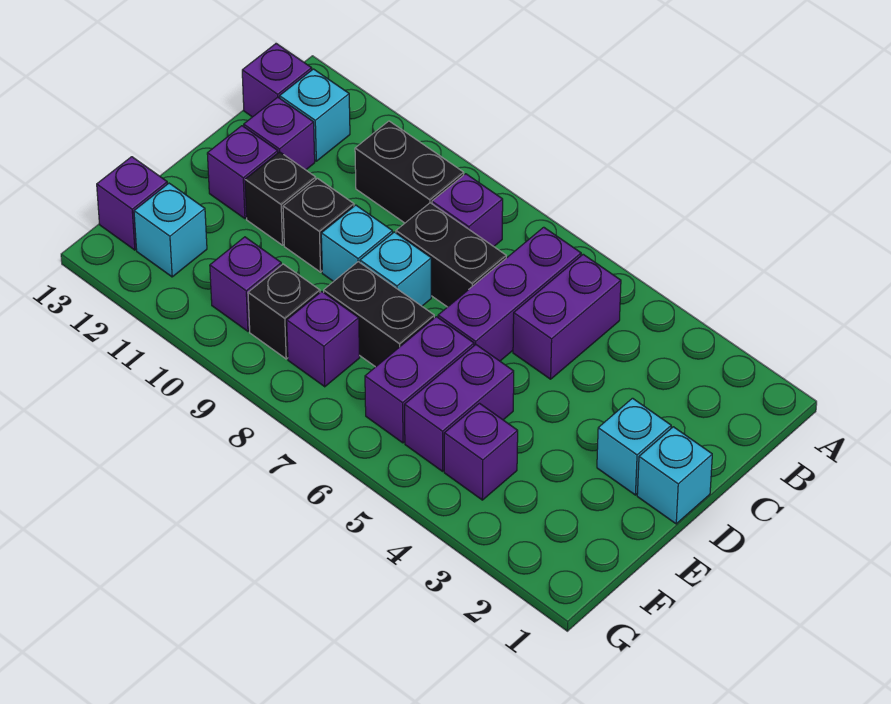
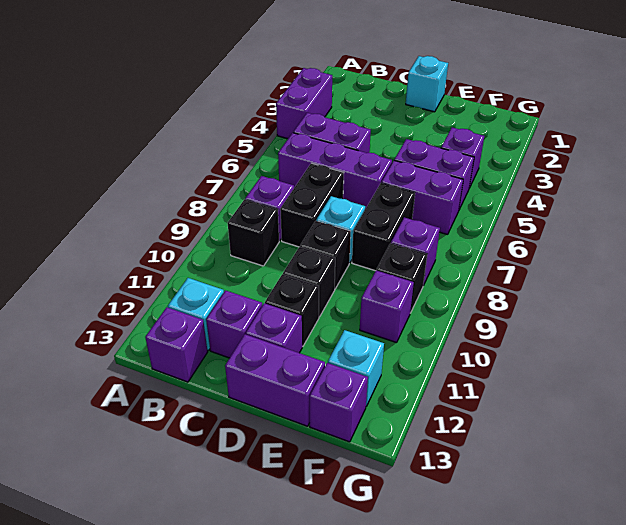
none -> purple brick A3:A4 level 1
black brick B9:B10 level 1 -> black brick B9 level 1
cyan brick D2 level 1 -> none
cyan brick D9 level 1 -> black brick D9 level 1
none -> purple brick D13:E13 level 1

